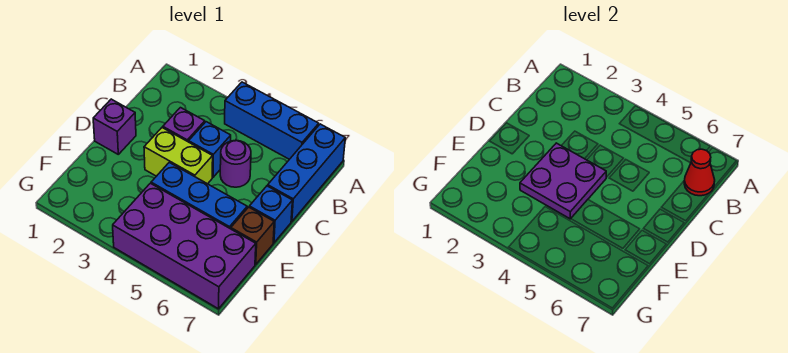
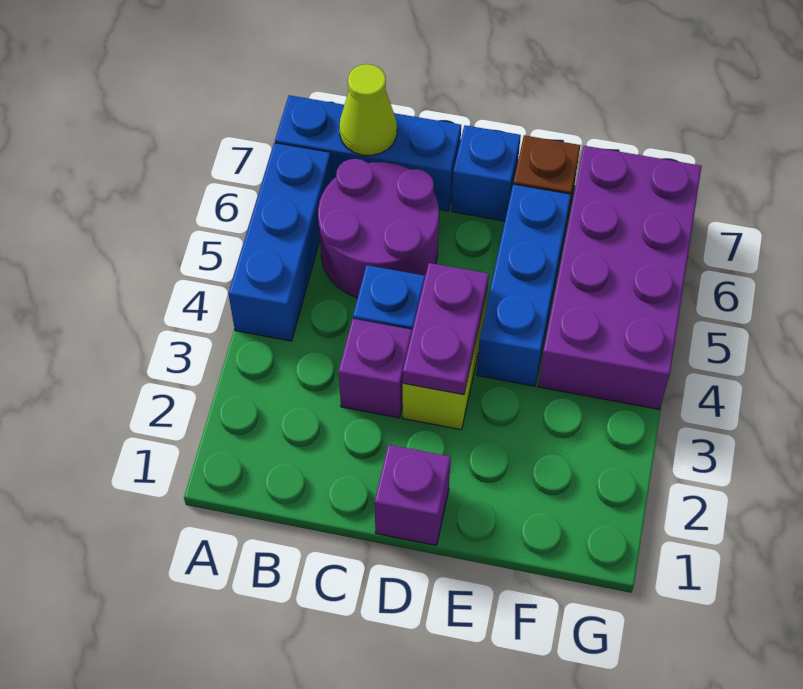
red cone B7 level 2 -> lime cone B7 level 2
purple round brick C5 level 1 -> purple round brick B5:C6 level 1
purple plate D3:E4 level 2 -> purple plate D3:D4 level 2

